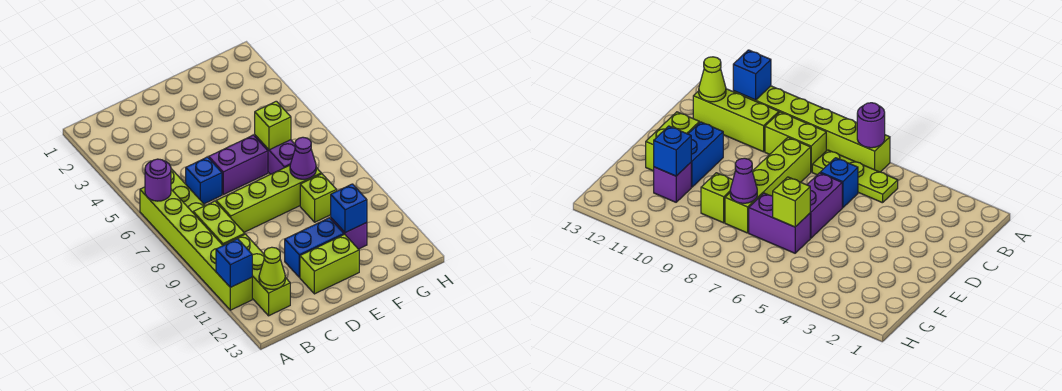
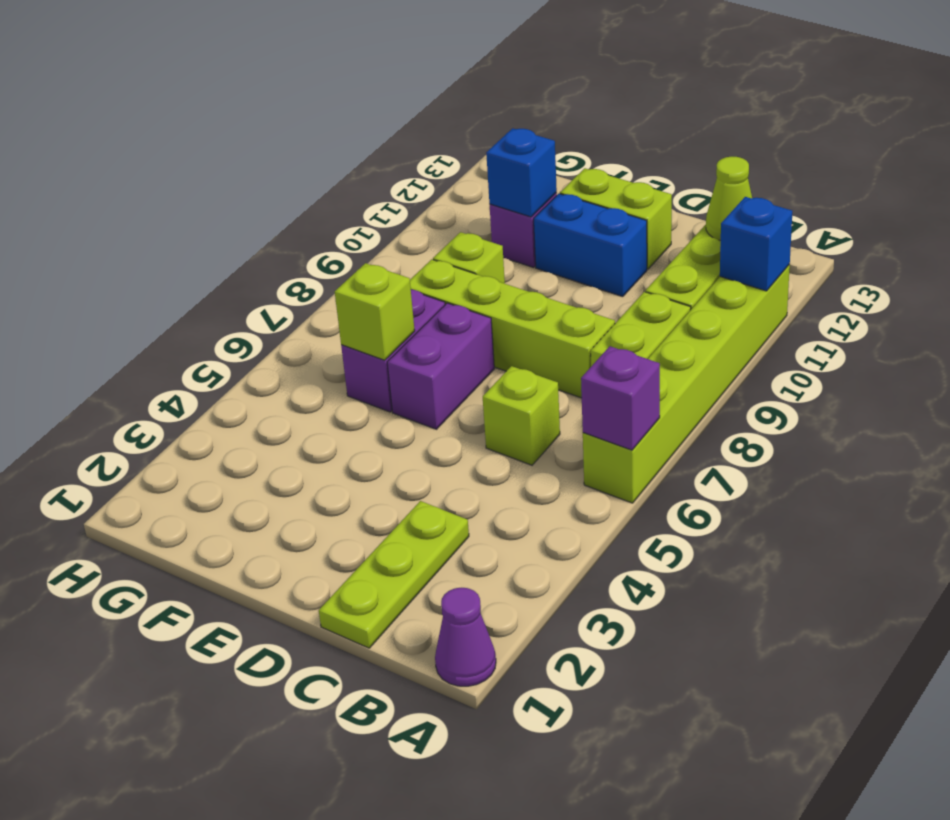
purple round brick A6 level 2 -> purple brick A6 level 2
lime plate B5:B7 level 1 -> lime plate C1:C3 level 1
blue brick C6 level 1 -> lime brick C6 level 1
purple brick D6:E6 level 1 -> purple brick E6:E7 level 1
purple cone F8 level 2 -> purple cone A1 level 1

